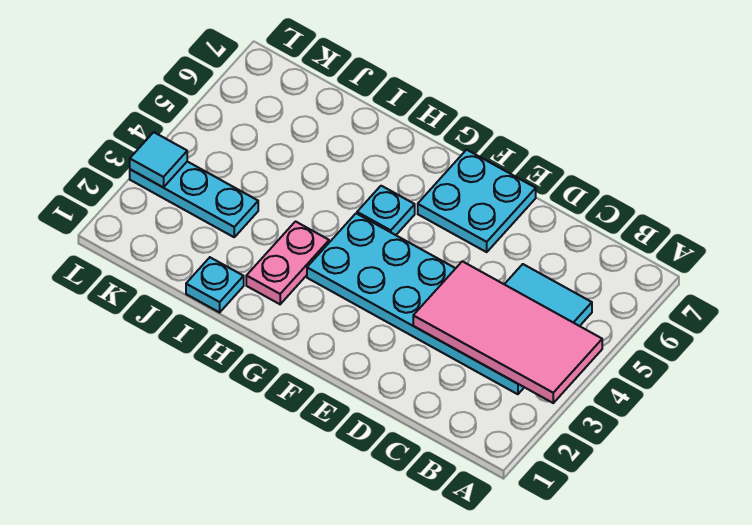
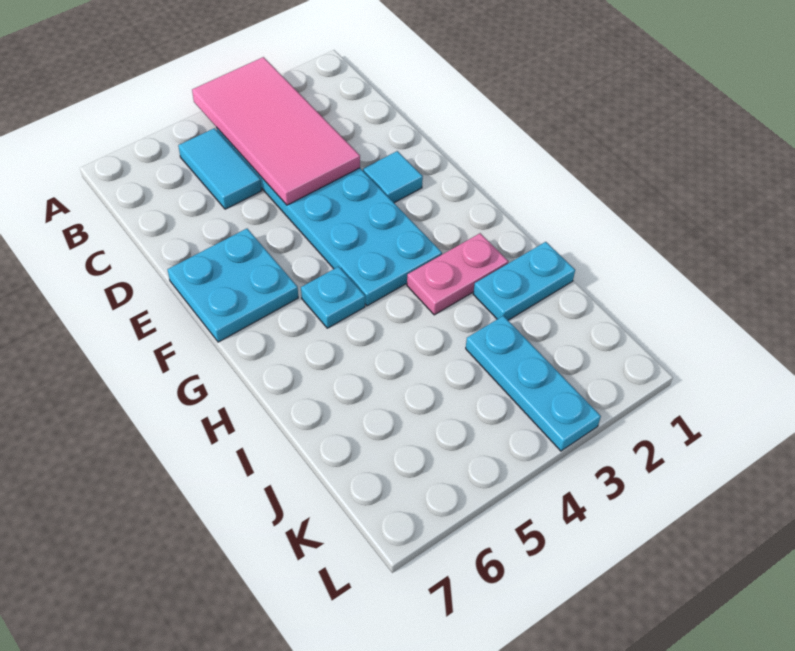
cyan plate I1 level 1 -> cyan plate I1:I2 level 1
cyan tile L3 level 2 -> cyan tile E2 level 1

